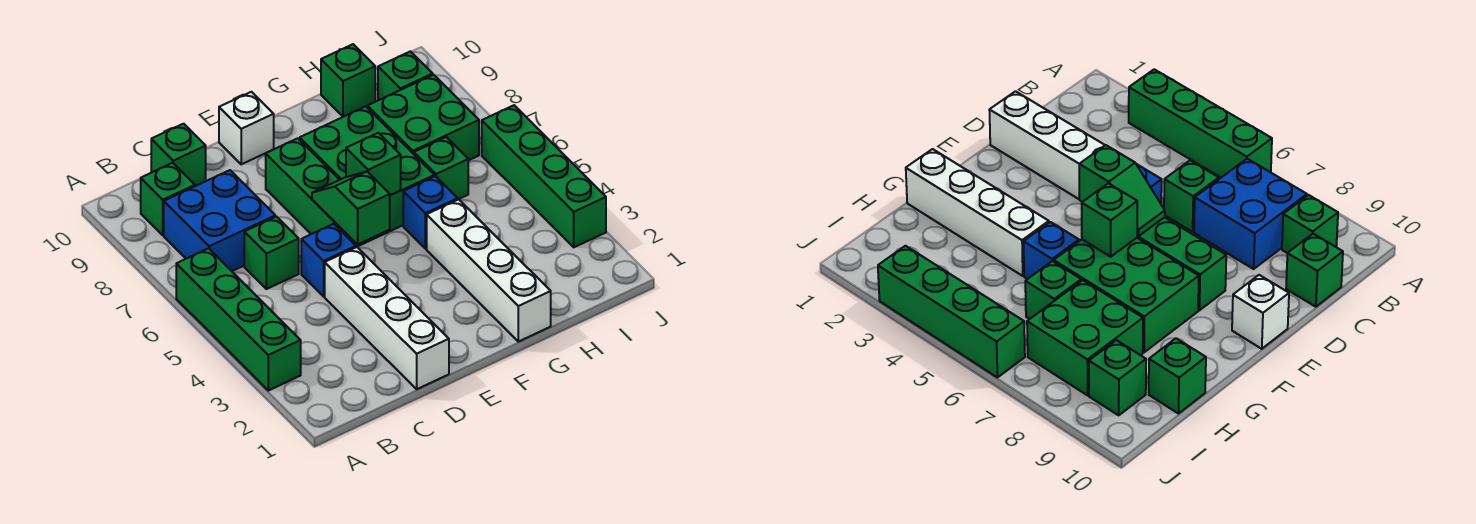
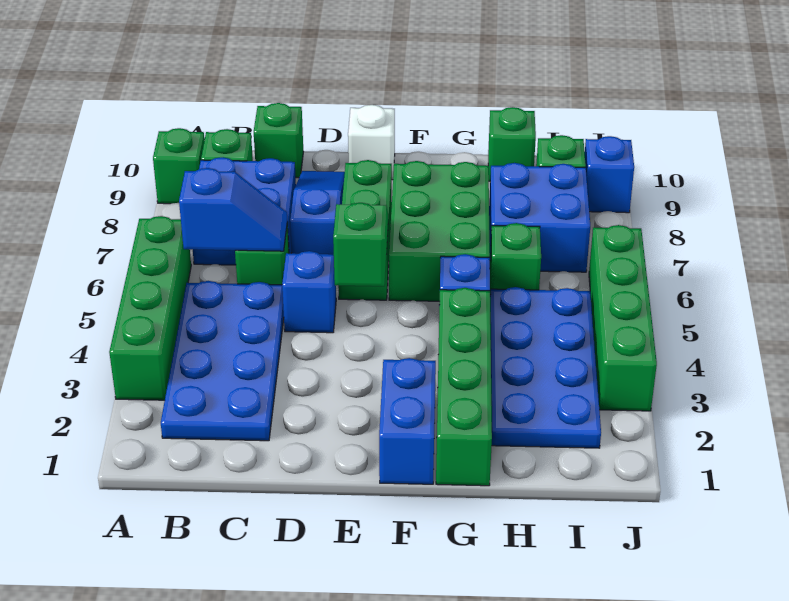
none -> blue plate B2:C5 level 1
none -> blue slope B6:C6 level 2 top B
white brick D1:D4 level 1 -> none
none -> blue slope D7:D9 level 1 top 7
none -> blue brick F1:F2 level 1
green brick F6 level 2 -> green brick A9 level 1
white brick G1:G4 level 1 -> green brick G1:G4 level 1
none -> blue plate H2:I5 level 1
green brick H7:I8 level 1 -> blue brick H7:I8 level 1
none -> blue brick J9 level 1

